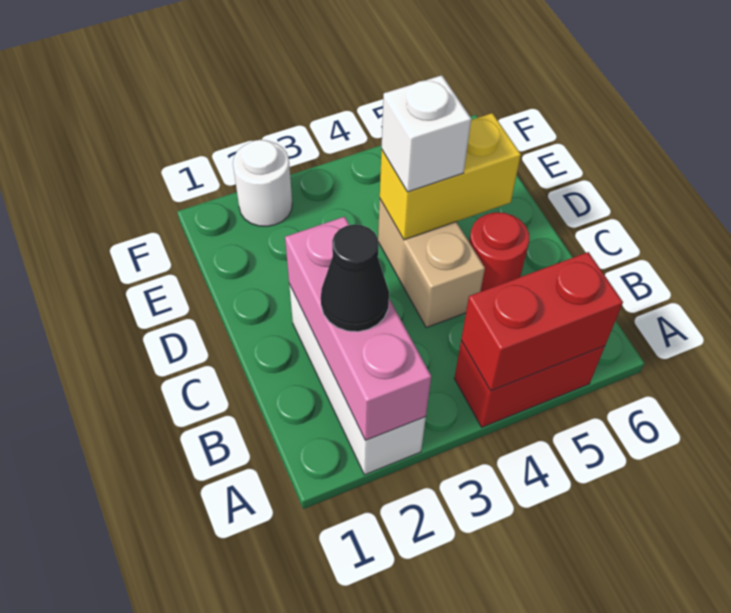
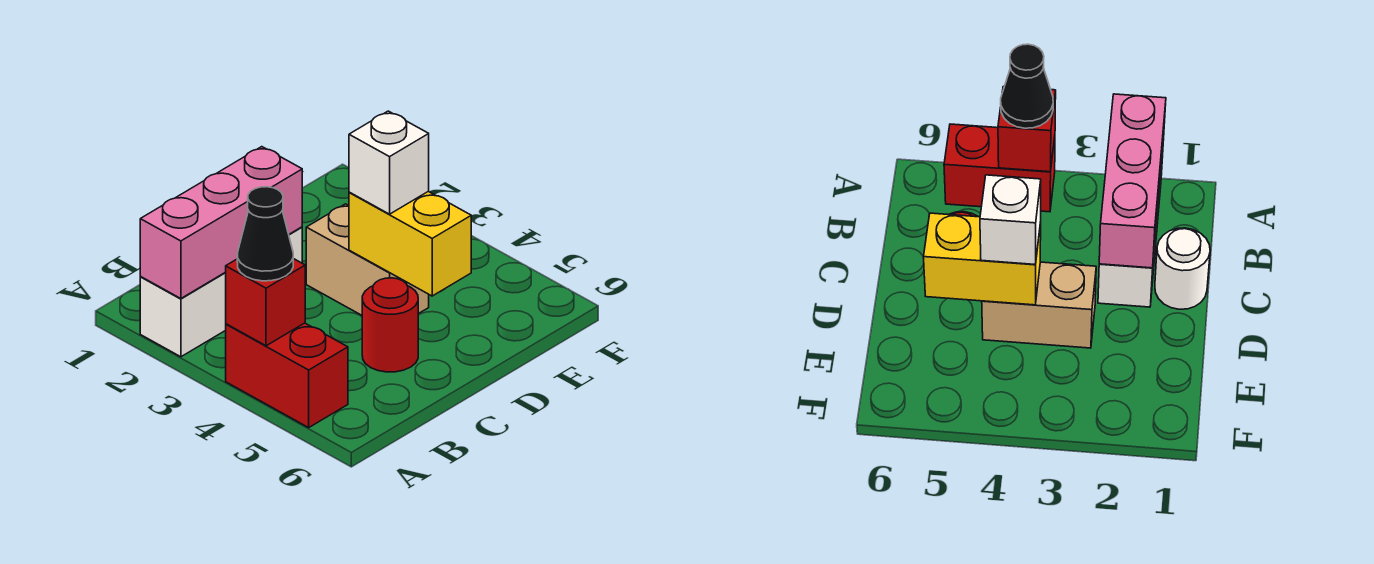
red brick A4:A5 level 2 -> red brick A4 level 2
black cone B2 level 3 -> black cone A4 level 3
tan brick C4:D4 level 1 -> tan brick D3:D4 level 1
white round brick F2 level 1 -> white round brick C1 level 1

